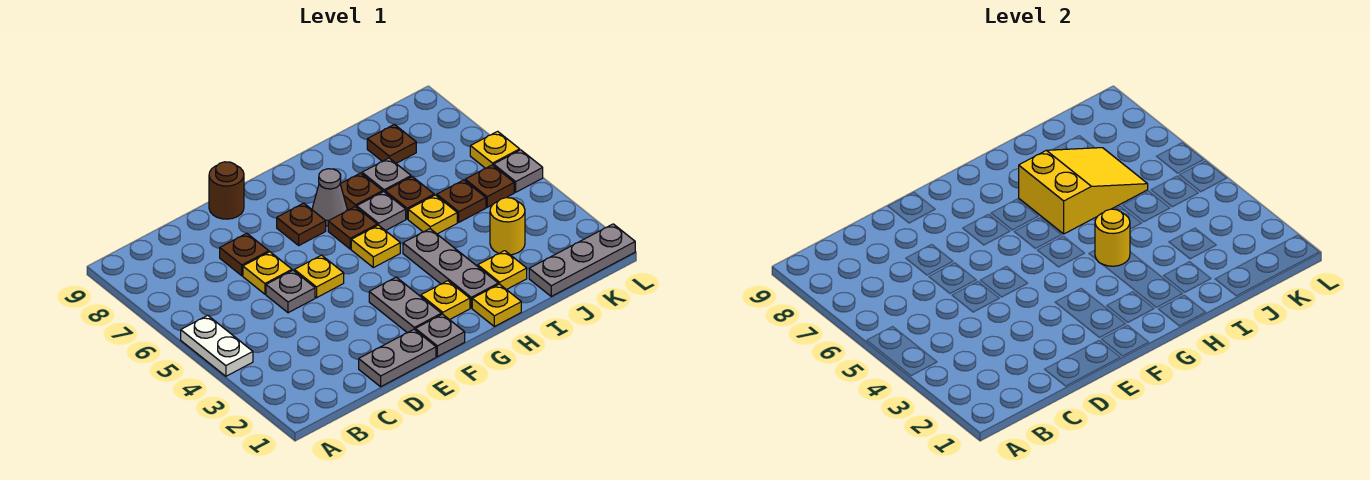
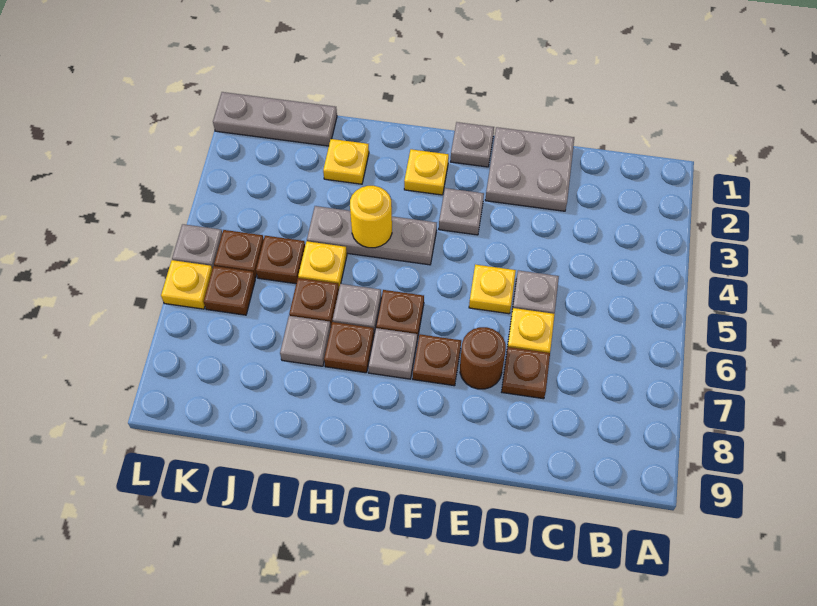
white plate A4:A5 level 1 -> none
grey plate D1:E1 level 1 -> grey plate D1:E2 level 1
brown round brick E9 level 1 -> brown round brick E7 level 1
grey plate F2:F3 level 1 -> grey plate F3 level 1
yellow plate G5 level 1 -> none
grey cone G7 level 1 -> grey plate G7 level 1
yellow plate H1 level 1 -> none
grey plate H2:H4 level 1 -> grey plate G4:I4 level 1
yellow slope H6:J7 level 2 top H -> none
yellow round brick J3 level 1 -> none
brown plate J8 level 1 -> brown plate K6 level 1

